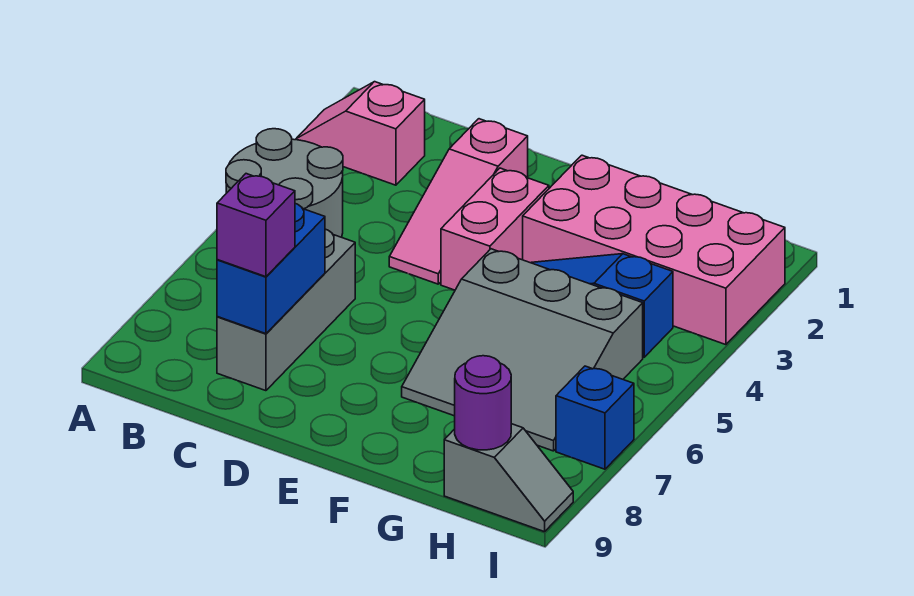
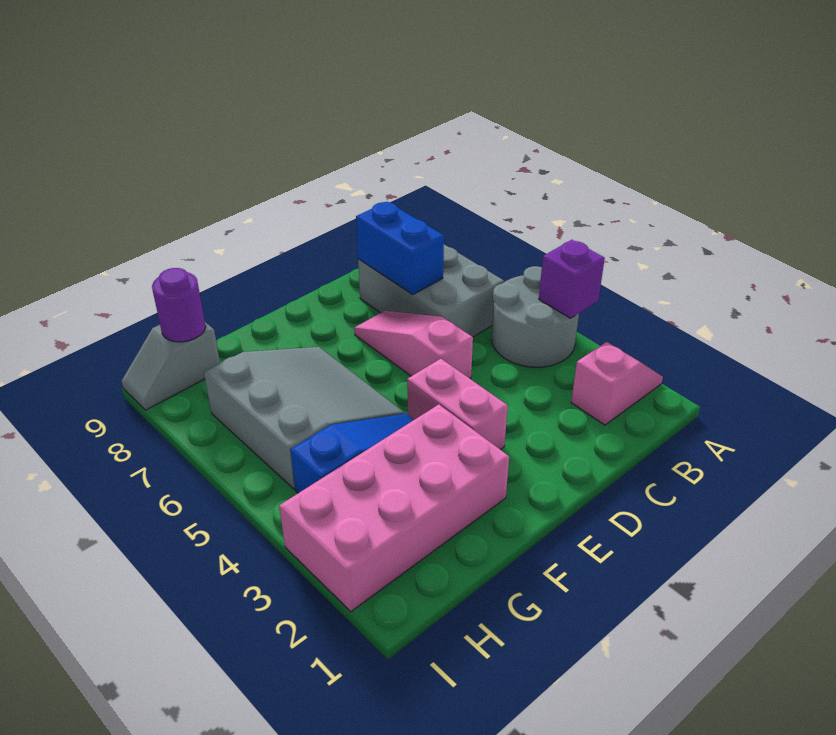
grey brick C6:C8 level 1 -> grey brick B6:C8 level 1
purple brick C8 level 3 -> purple brick A4 level 2
pink slope D2:D4 level 1 top 2 -> pink slope D5:D7 level 1 top 5
grey slope F5:H7 level 1 top 5 -> grey slope F5:H7 level 1 top H
blue brick I7 level 1 -> none

